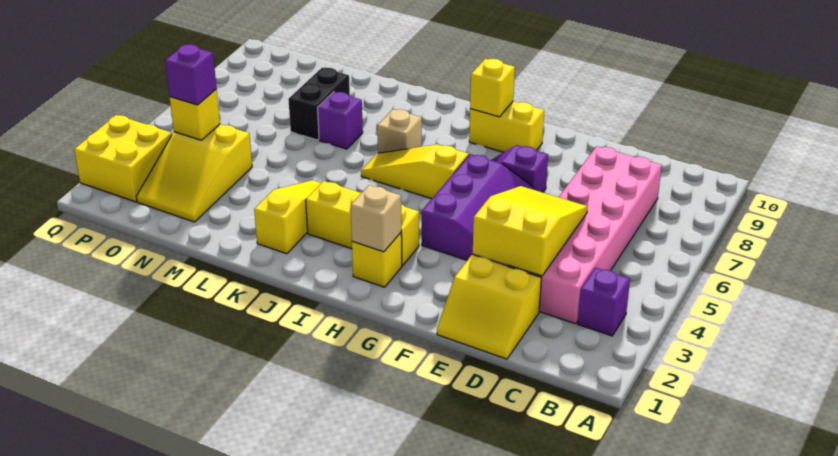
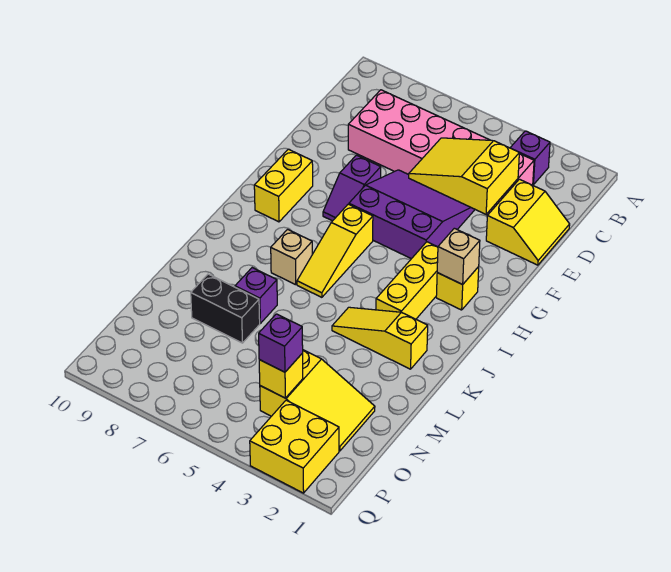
yellow brick H9 level 2 -> none

